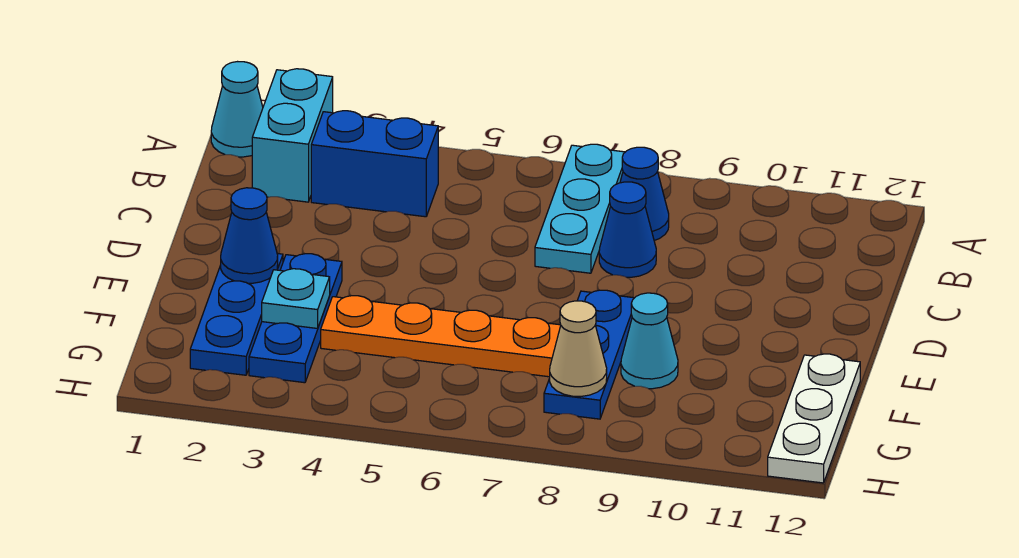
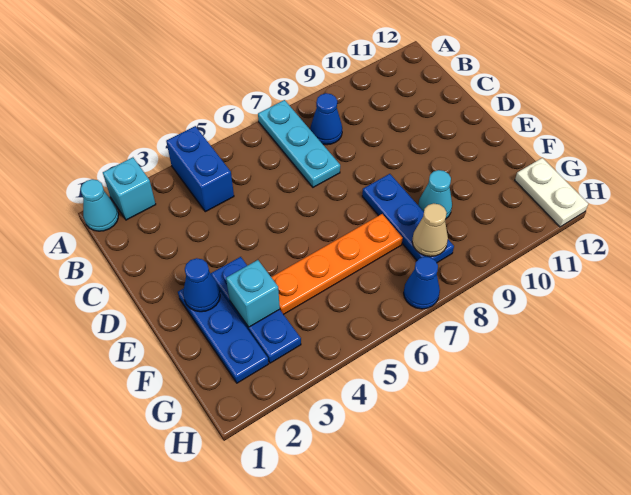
cyan brick A2:B2 level 1 -> cyan brick A2 level 1
blue brick B3:B4 level 1 -> blue brick A4:B4 level 1
blue cone C8 level 1 -> blue cone H7 level 1
cyan plate F3 level 2 -> cyan brick F3 level 2
white plate F12:H12 level 1 -> white plate G12:H12 level 1

